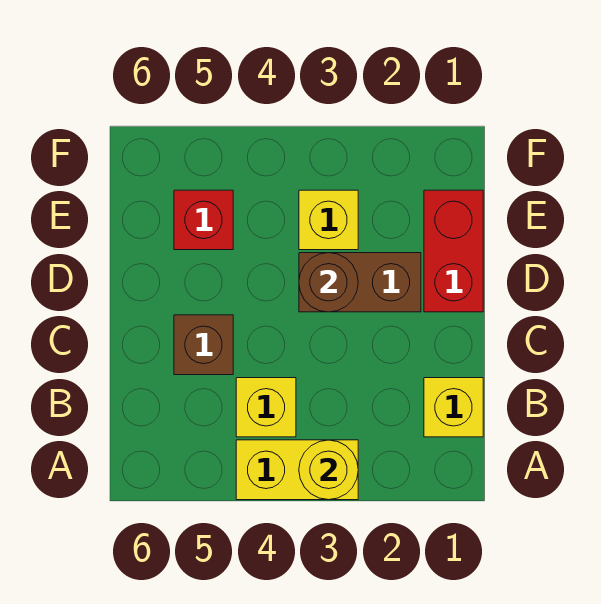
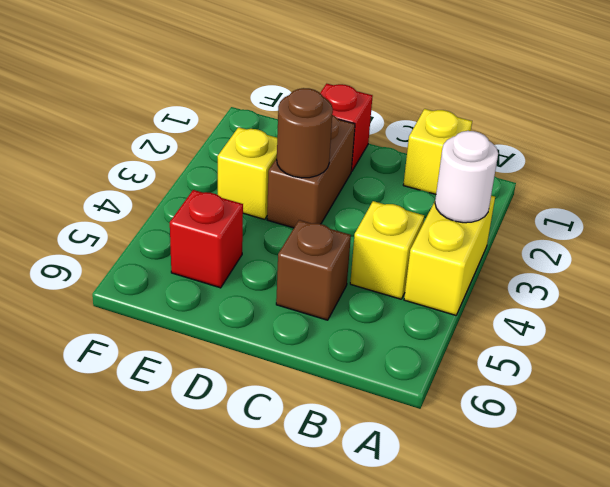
yellow round brick A3 level 2 -> white round brick A3 level 2
red brick D1:E1 level 1 -> red brick D1 level 1

